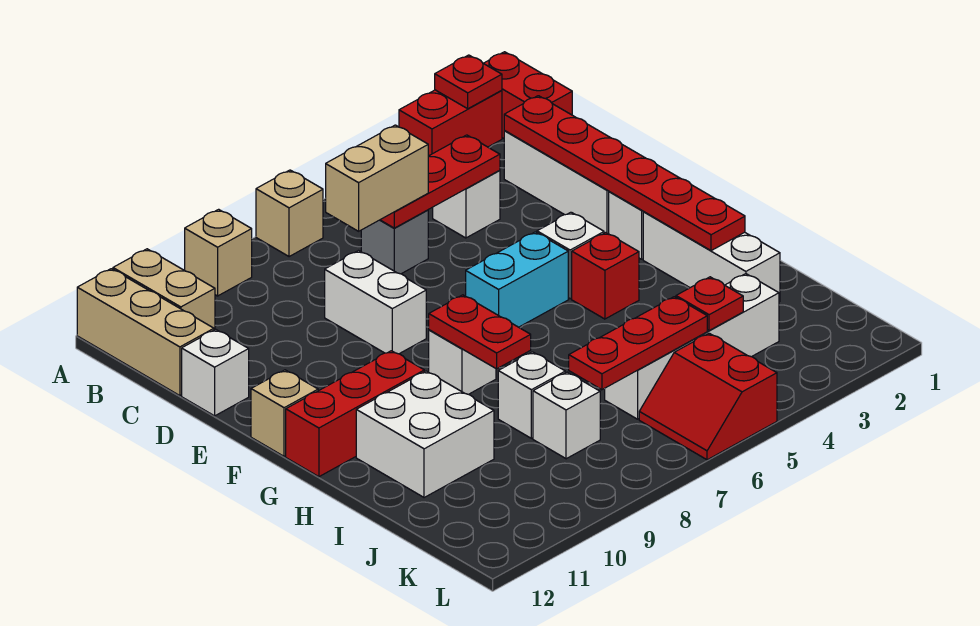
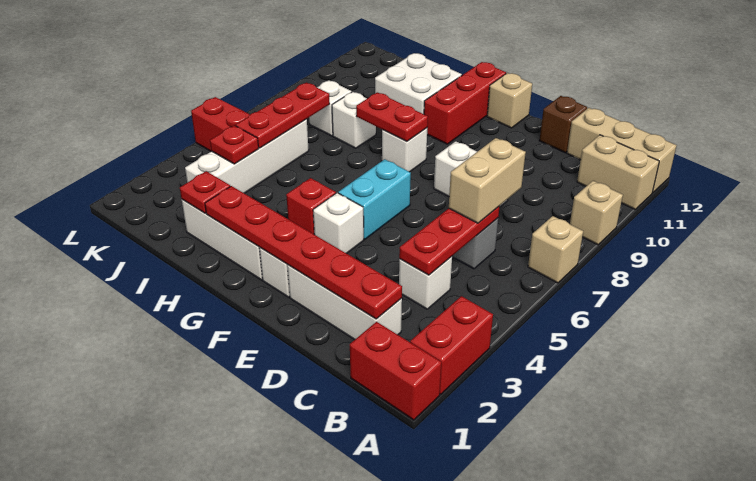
red plate A2 level 2 -> red plate I2 level 2
white brick D12 level 1 -> brown brick D12 level 1

